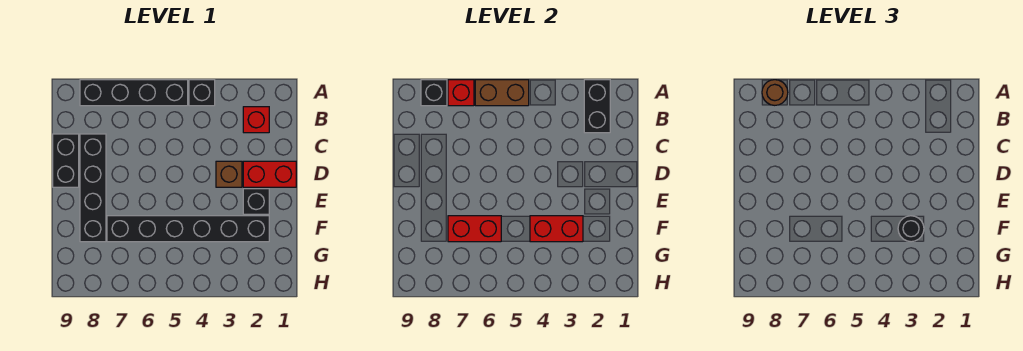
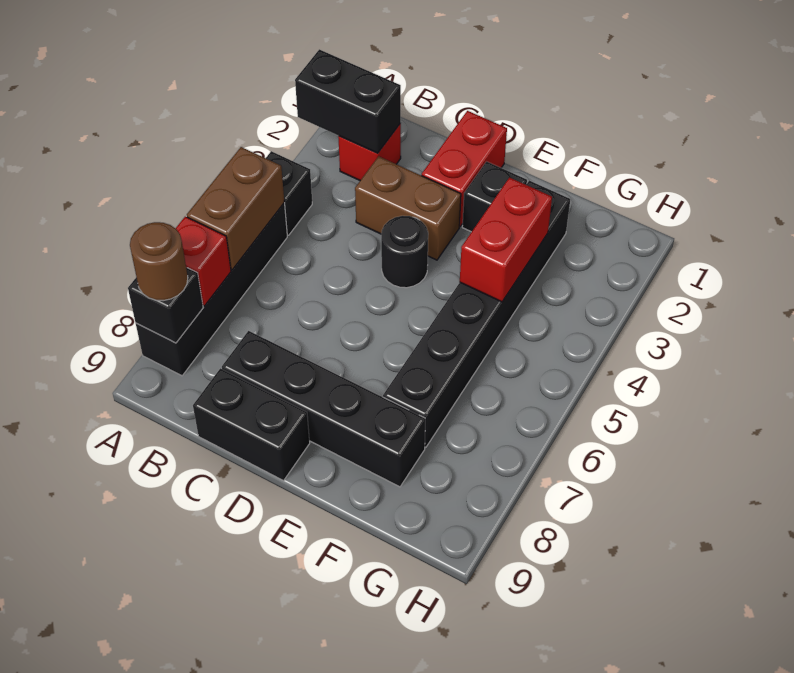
brown brick D3 level 1 -> brown brick C3:D3 level 1
black round brick F3 level 3 -> black round brick D4 level 1
red brick F6:F7 level 2 -> none

